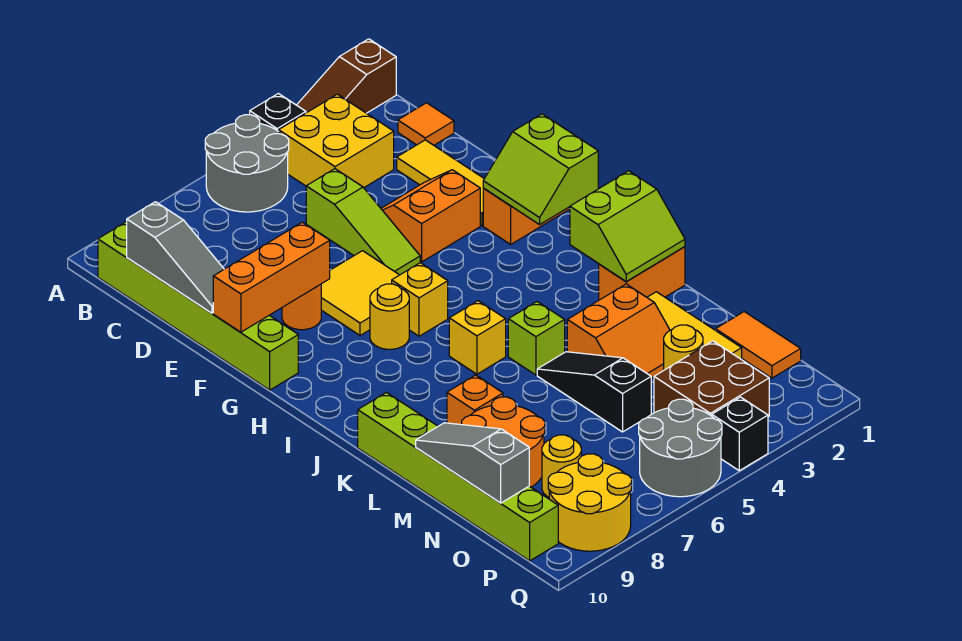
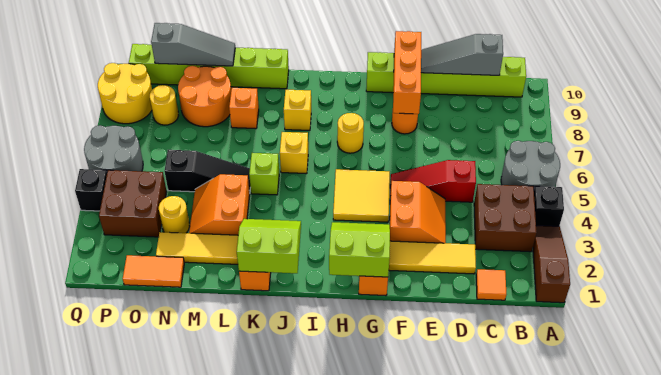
yellow brick B3:C4 level 1 -> brown brick B3:C4 level 1
lime slope D5:F5 level 1 top D -> red slope D5:F5 level 1 top D
yellow tile F6:G7 level 1 -> yellow tile G4:H5 level 1
yellow brick H6 level 1 -> yellow brick J8 level 1
lime slope J1:K2 level 2 top J -> lime slope J1:K2 level 2 top 1

